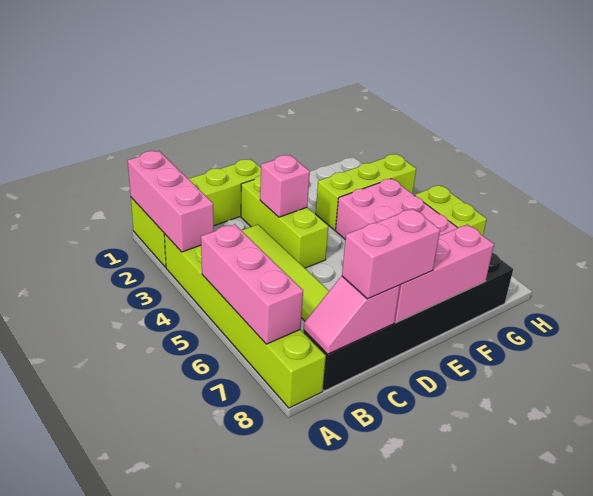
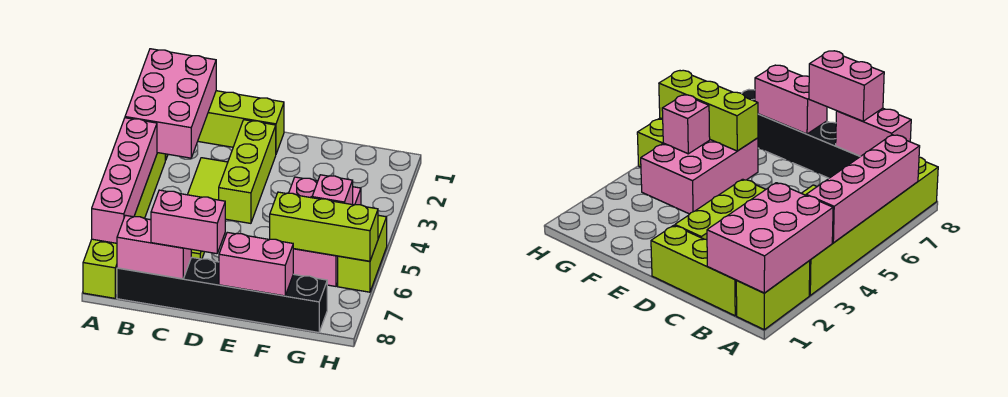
pink brick A1:A3 level 2 -> pink brick A1:B3 level 2
pink brick A5:A7 level 2 -> pink brick A4:A7 level 2
pink slope B8:C8 level 2 top C -> pink brick B8:C8 level 2
pink brick D3 level 2 -> pink brick G5 level 2
pink brick D8:F8 level 2 -> pink brick E8:F8 level 2
lime brick F3:H3 level 1 -> lime brick F6:H6 level 2

